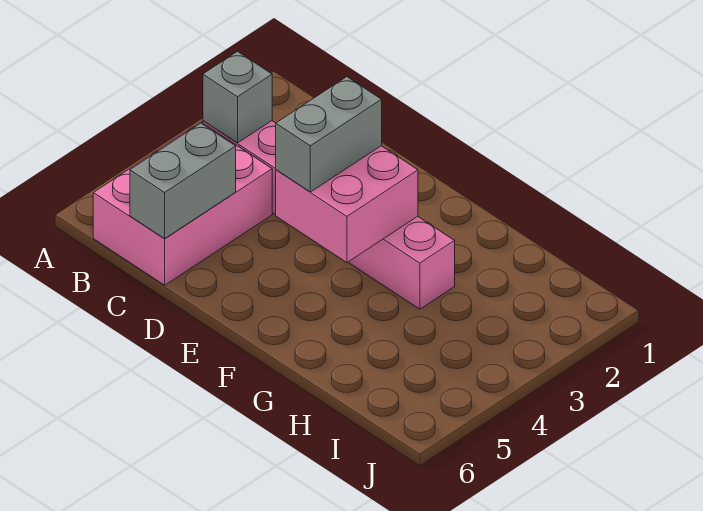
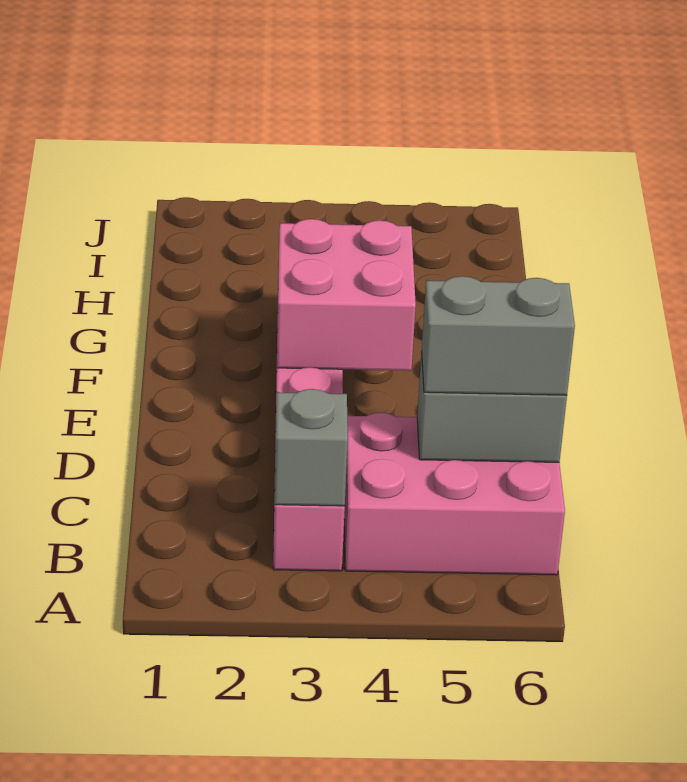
grey brick E3:E4 level 3 -> grey brick C5:C6 level 3

